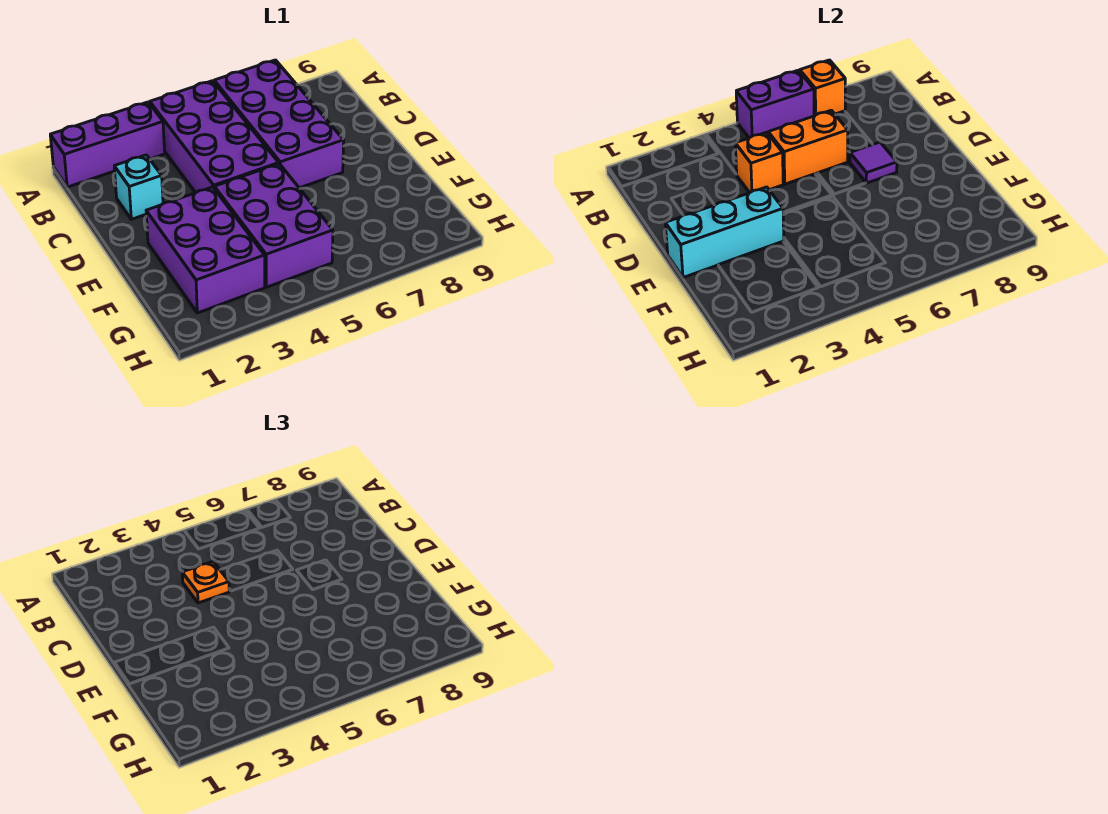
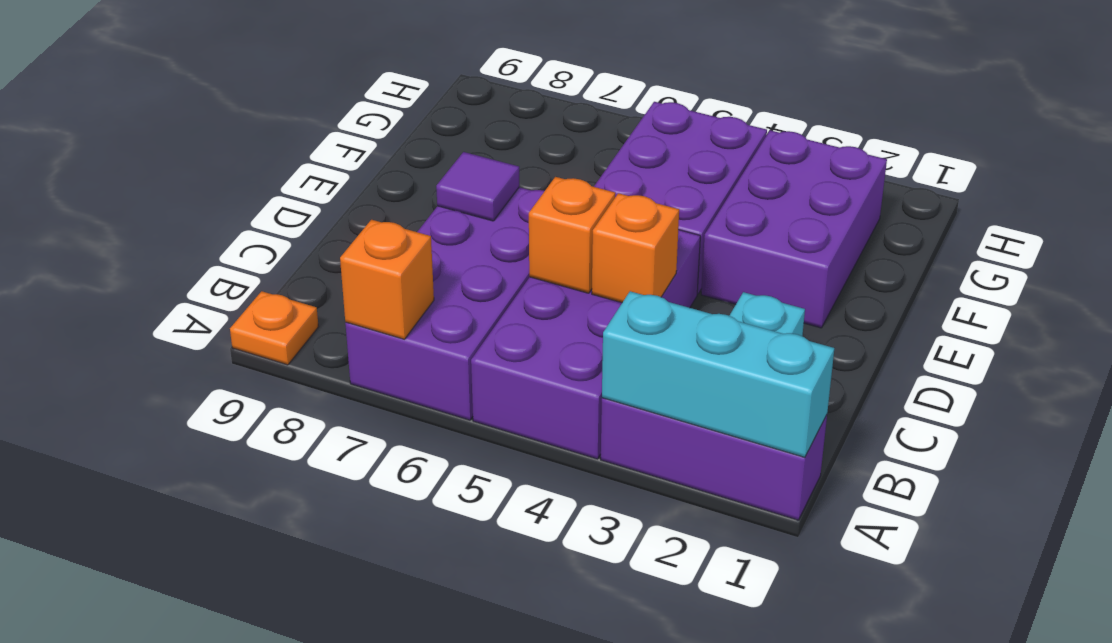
purple brick A5:A6 level 2 -> none
orange plate C4 level 3 -> orange plate A9 level 1
orange brick C5:C6 level 2 -> orange brick C5 level 2
cyan brick E1:E3 level 2 -> cyan brick A1:A3 level 2

